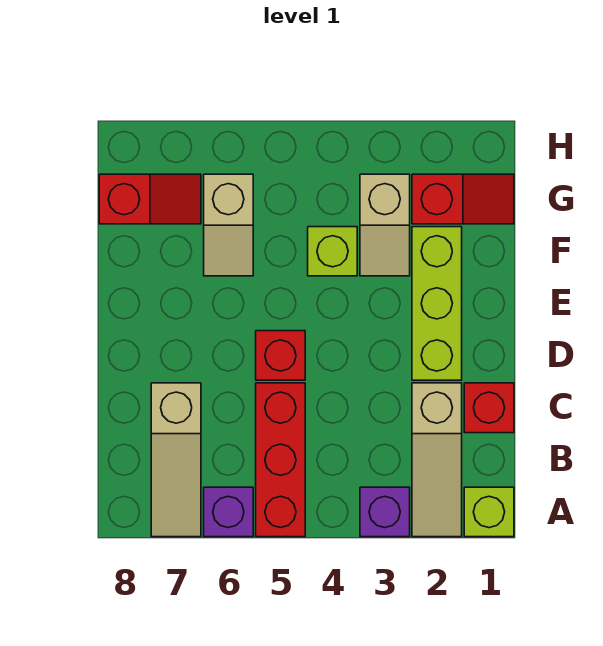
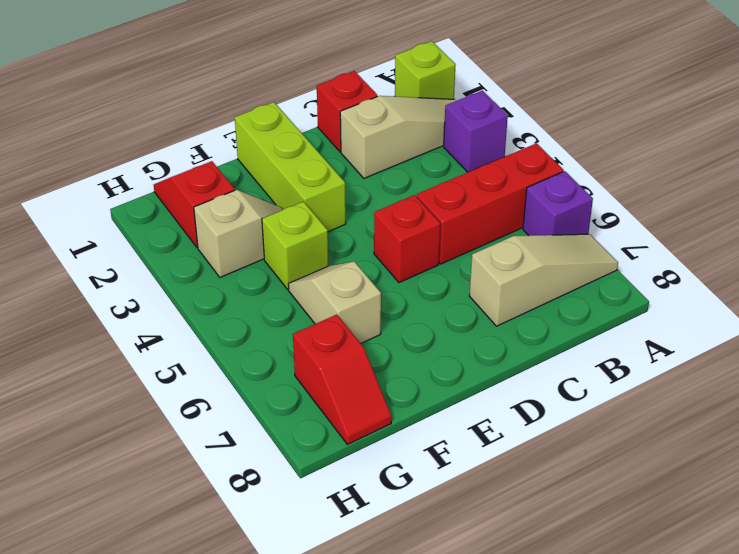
lime brick D2:F2 level 1 -> lime brick E1:E3 level 1
tan slope F6:G6 level 1 top G -> tan slope F5:F6 level 1 top 6
red slope G7:G8 level 1 top 8 -> red slope G7:G8 level 1 top 7

